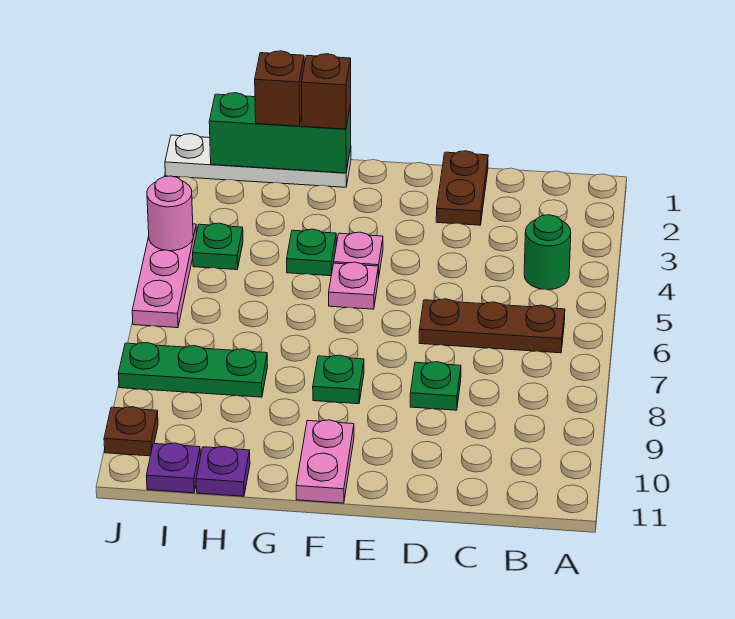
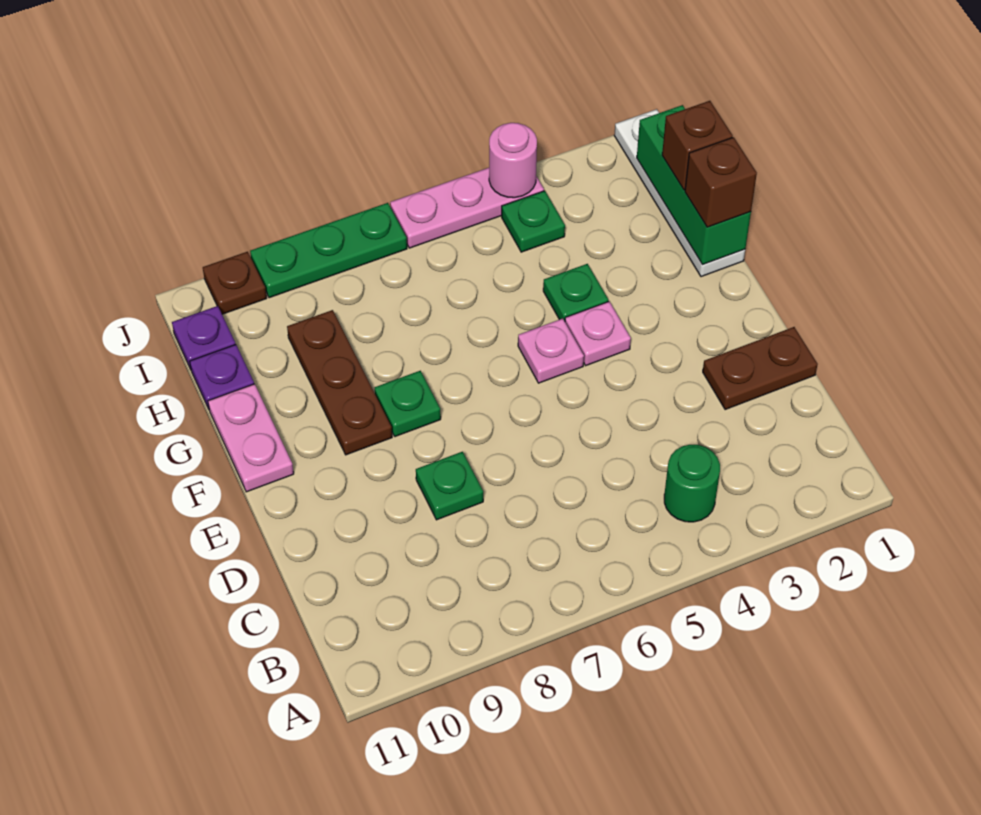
brown plate B6:D6 level 1 -> brown plate F9:H9 level 1
pink plate F10:F11 level 1 -> pink plate F11:G11 level 1
green plate H8:J8 level 1 -> green plate J7:J9 level 1

